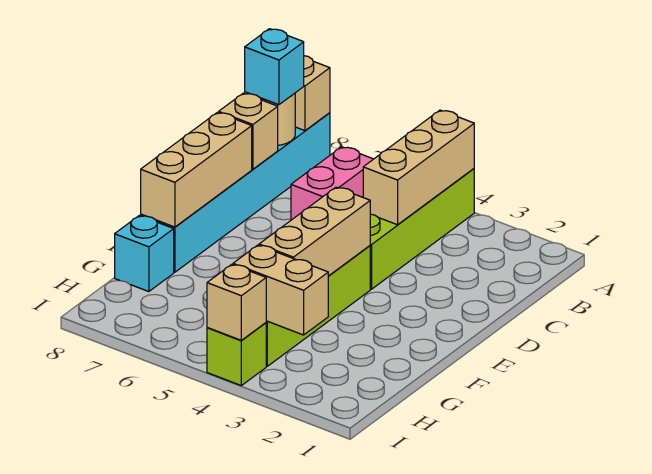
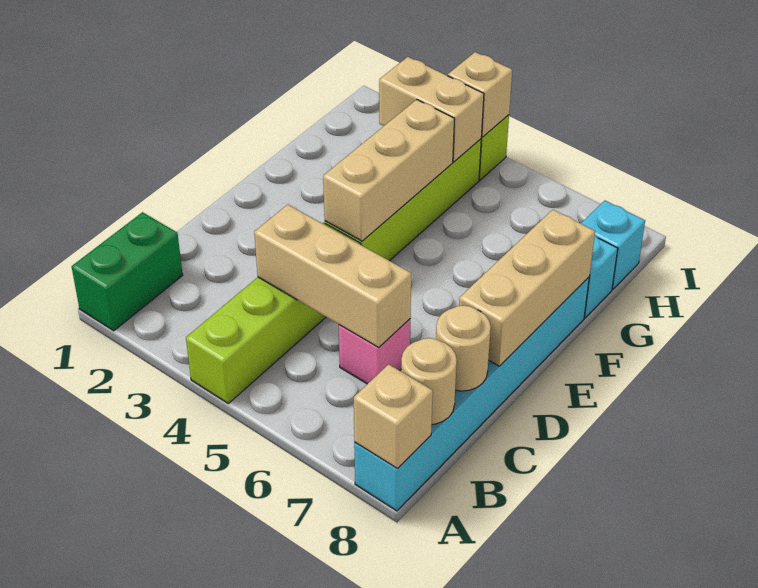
none -> green brick A1:B1 level 1
tan brick A4:C4 level 2 -> tan brick C4:C6 level 2
pink brick B6:C6 level 1 -> pink brick C6 level 1
cyan brick B8 level 3 -> cyan brick H8 level 1
tan brick C8 level 2 -> tan round brick C8 level 2

